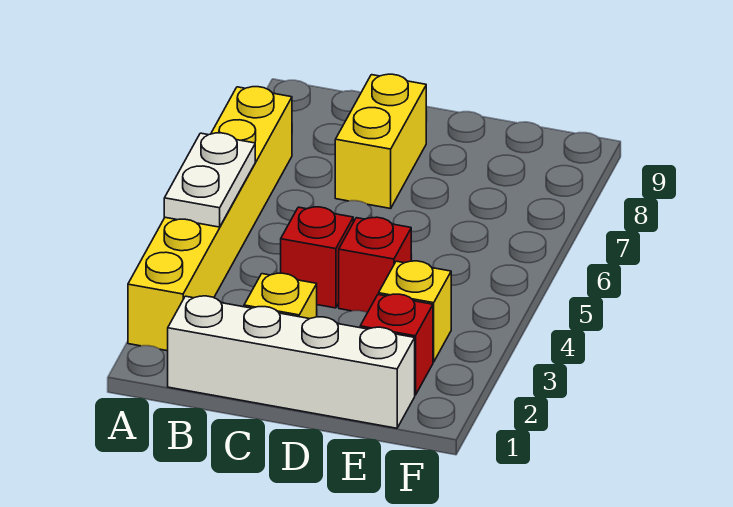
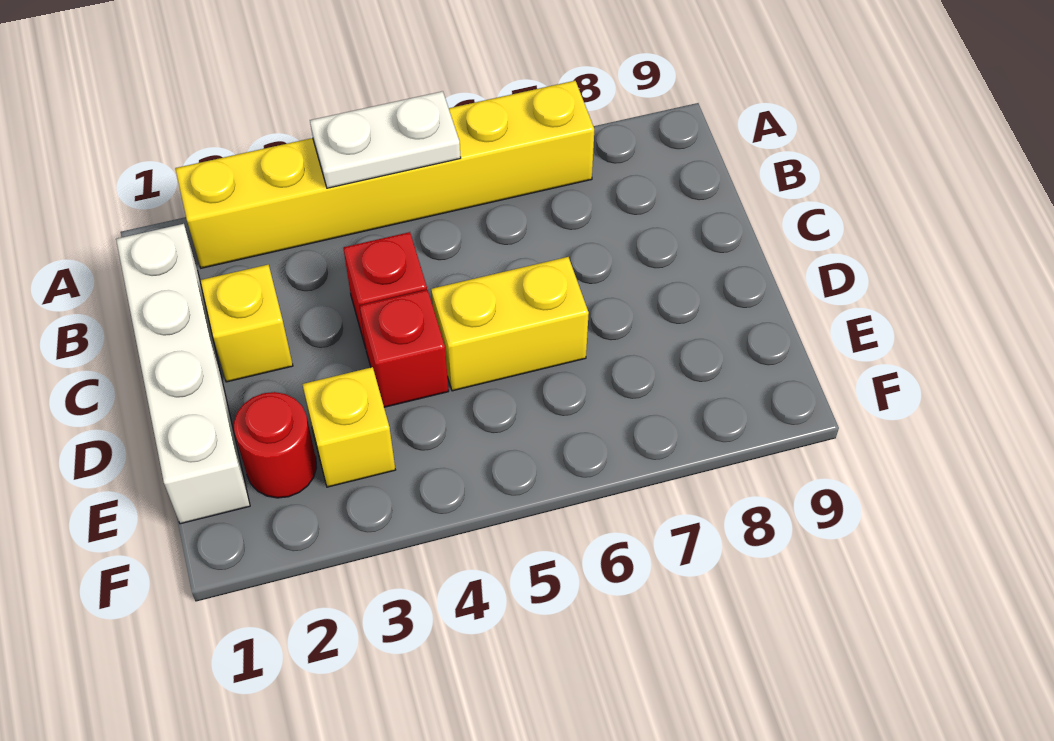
yellow brick C7:C8 level 1 -> yellow brick D5:D6 level 1
red brick E2 level 1 -> red round brick E2 level 1

